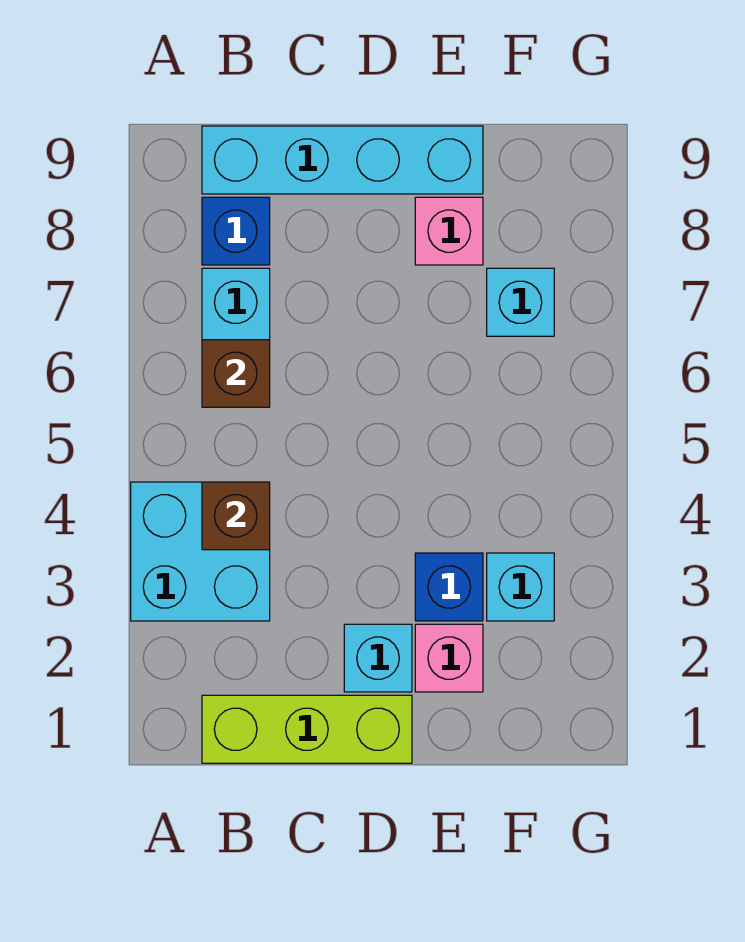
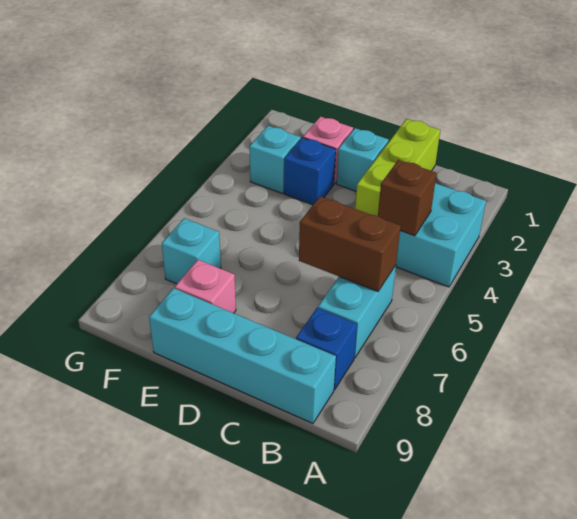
lime brick B1:D1 level 1 -> lime brick C1:C3 level 1
brown brick B6 level 2 -> brown brick B6:C6 level 2

